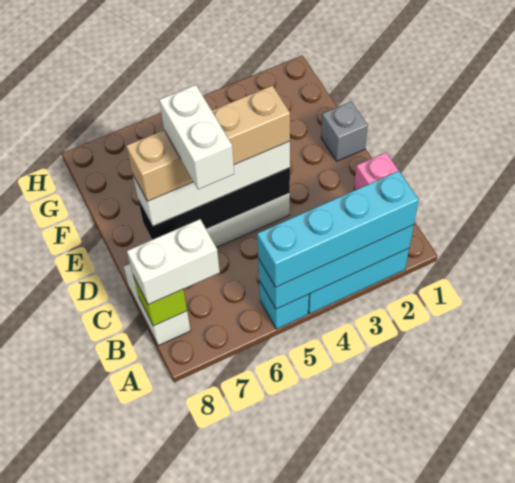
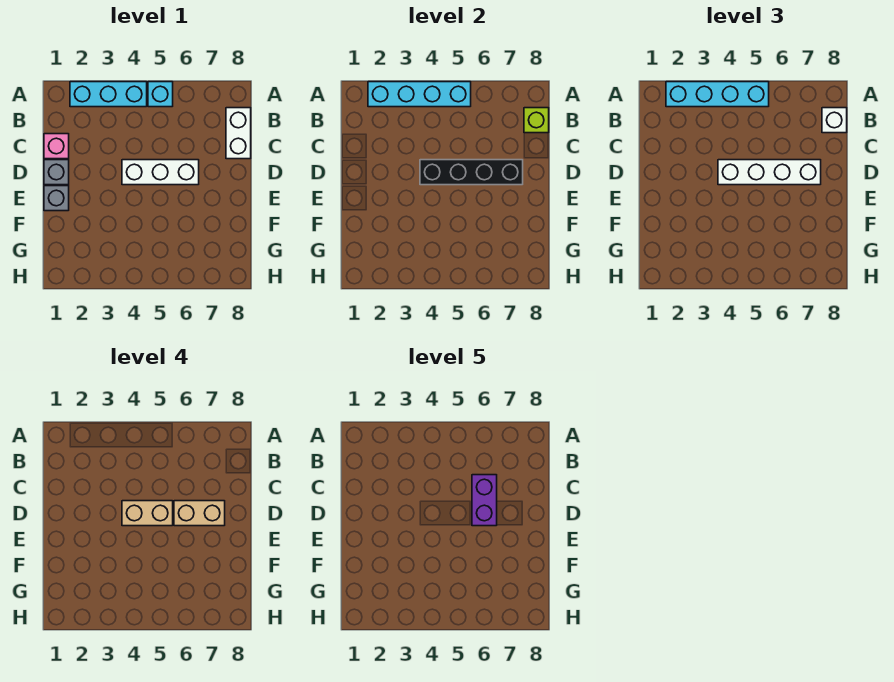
white brick B7:B8 level 3 -> white brick B8 level 3
white brick C6:D6 level 5 -> purple brick C6:D6 level 5
none -> grey brick D1 level 1

